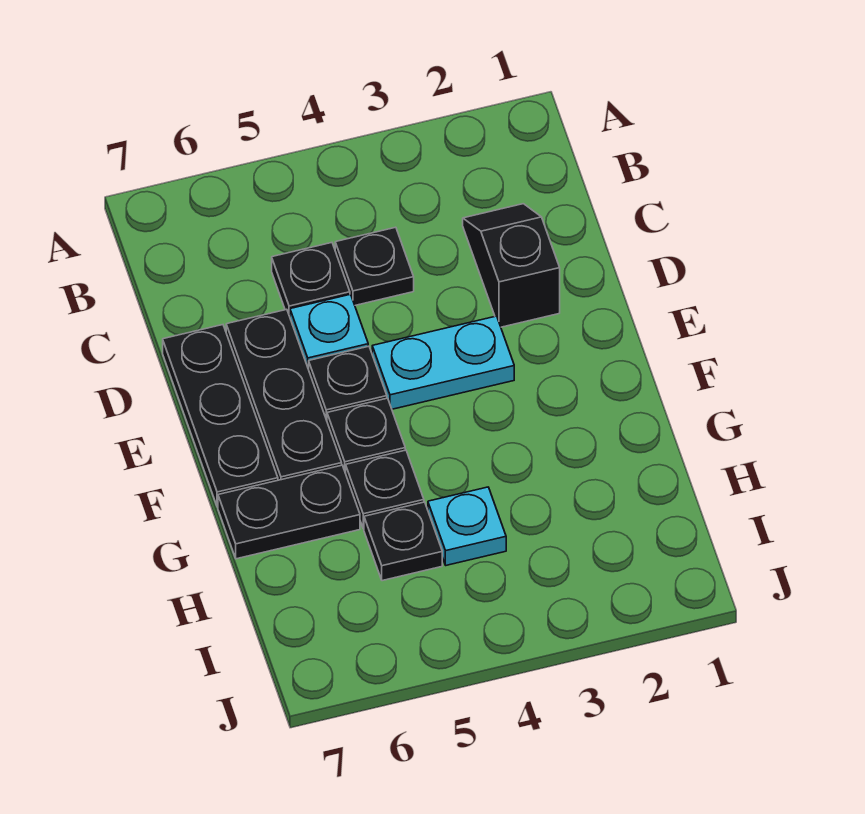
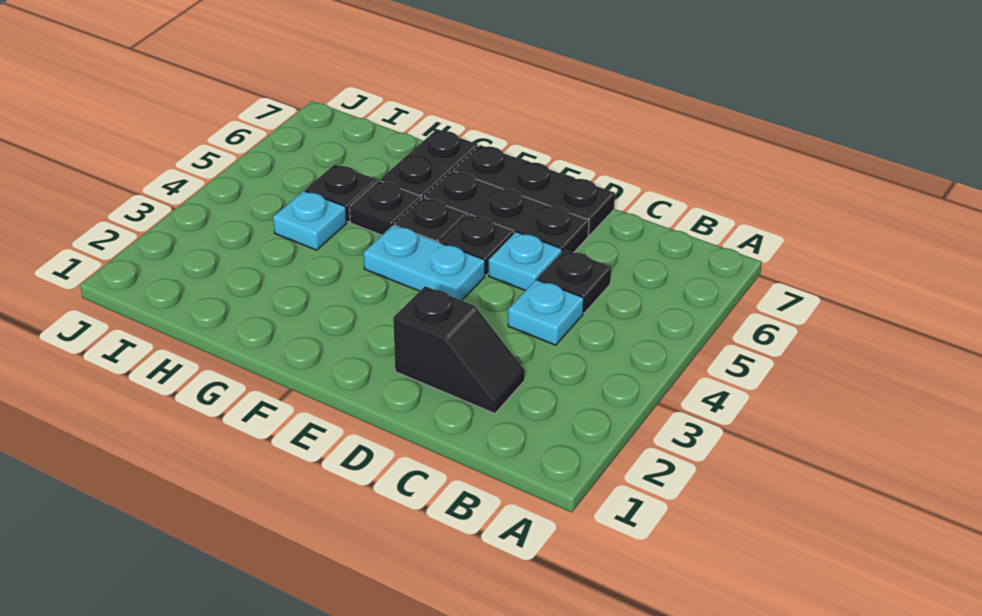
black plate C4 level 1 -> cyan plate C4 level 1
cyan plate E3:E4 level 1 -> cyan plate E4:F4 level 1

